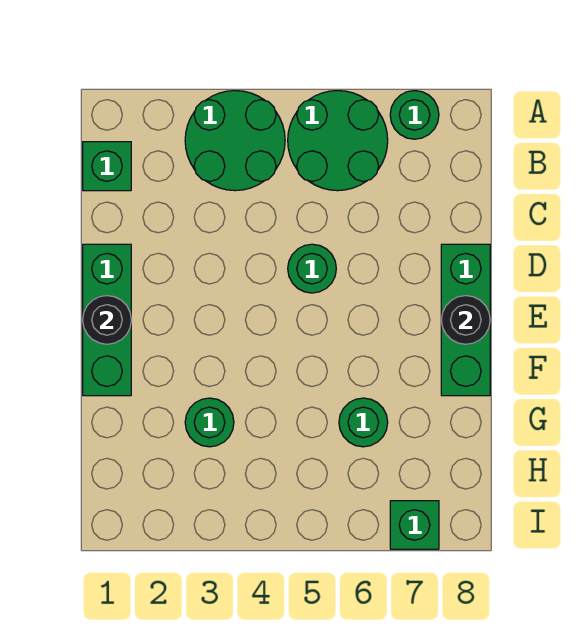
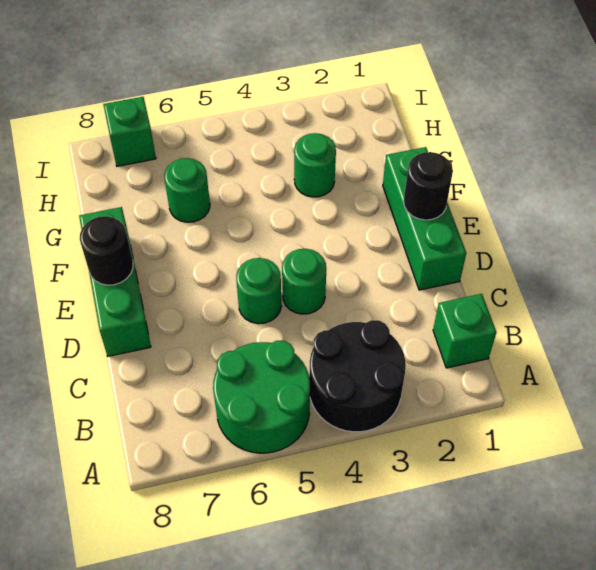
green round brick A3:B4 level 1 -> black round brick A3:B4 level 1
green round brick A7 level 1 -> green round brick D4 level 1

